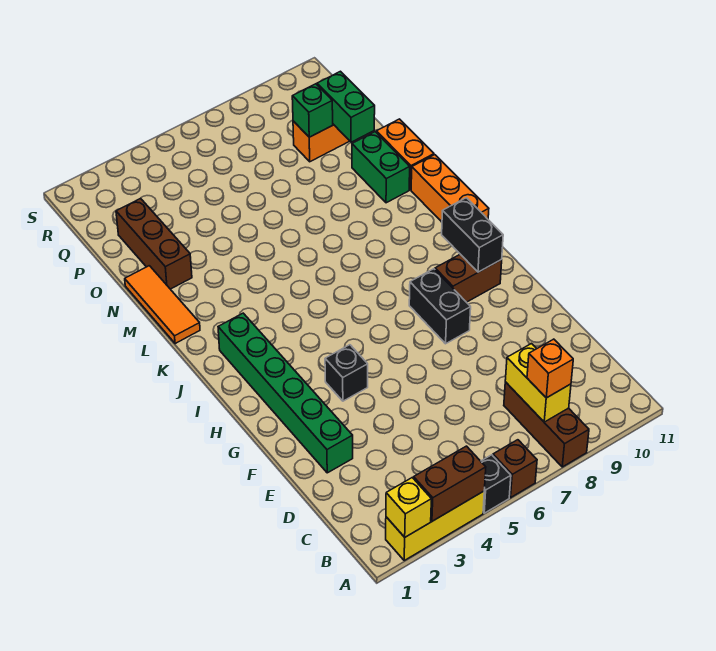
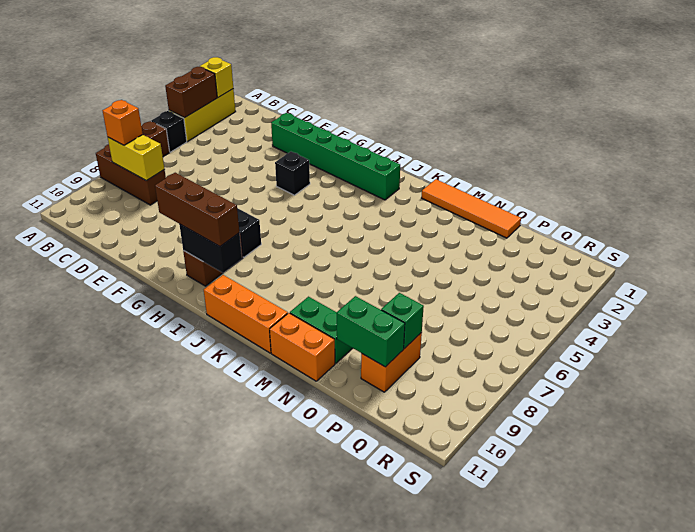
orange tile L1:N1 level 1 -> orange tile L1:O1 level 1
brown brick N2:P2 level 1 -> brown brick G10:I10 level 3

